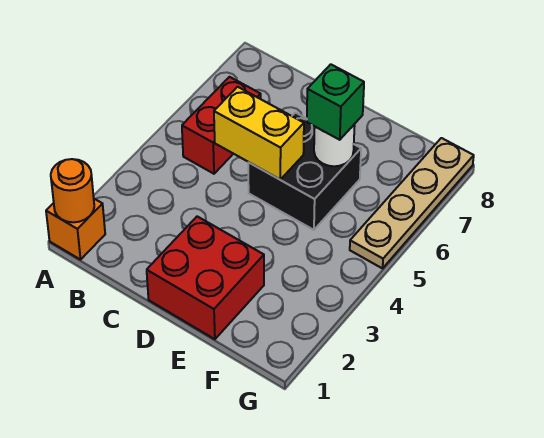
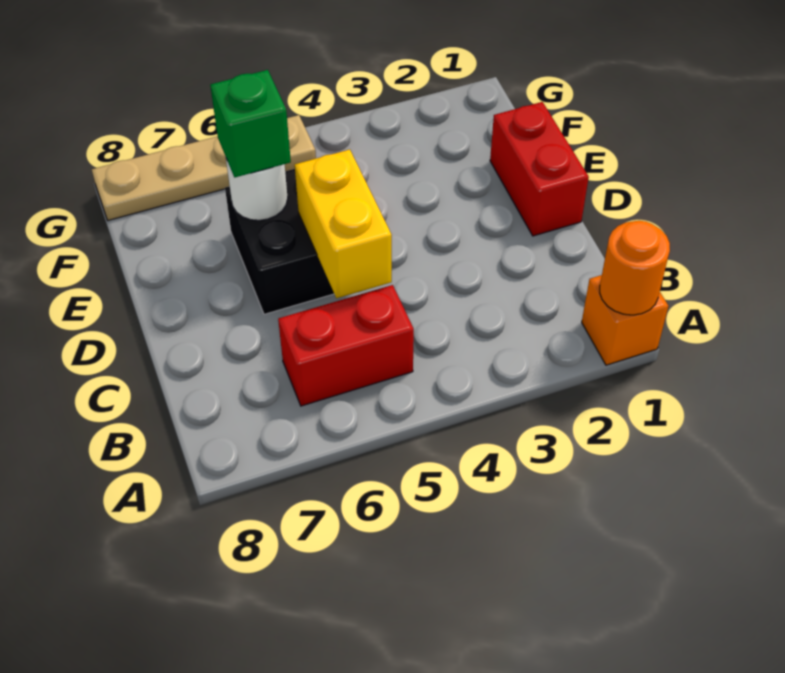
red brick D1:E2 level 1 -> red brick D1:E1 level 1

